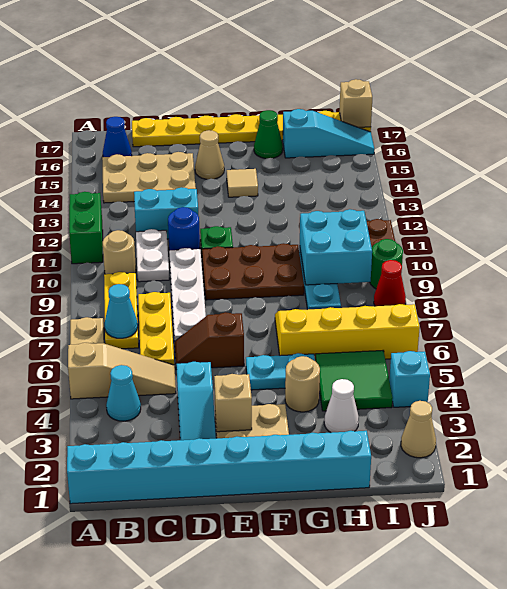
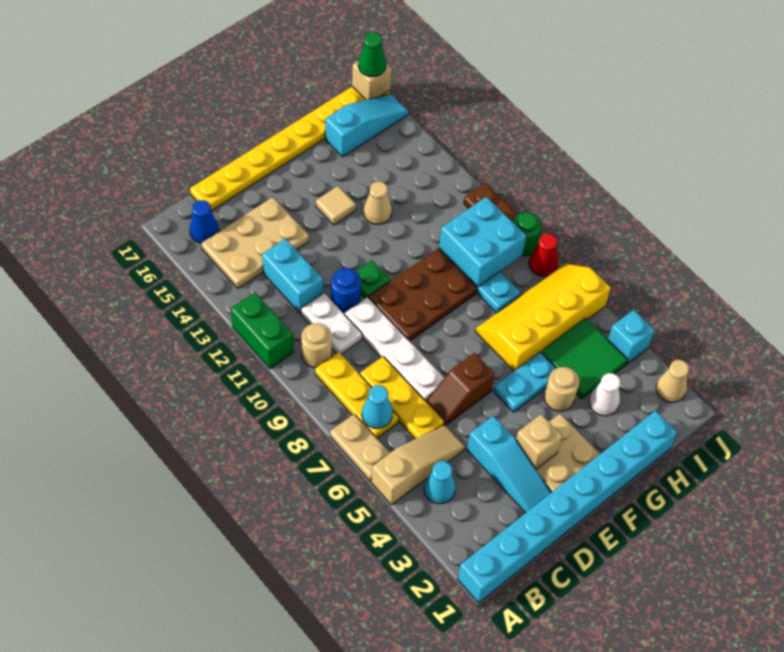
cyan brick C12:D12 level 1 -> cyan brick C12:C13 level 1
tan cone E15 level 1 -> tan cone G13 level 1
green cone G16 level 1 -> green cone J17 level 3

